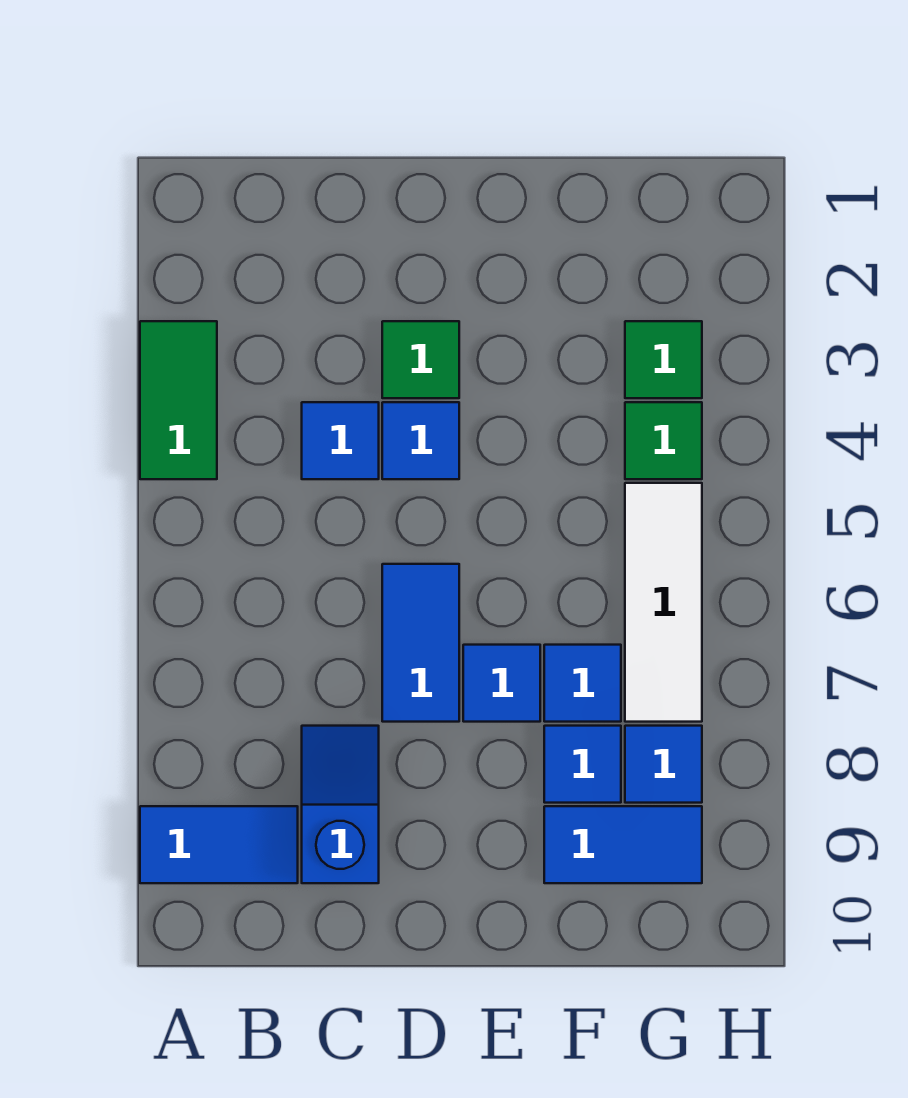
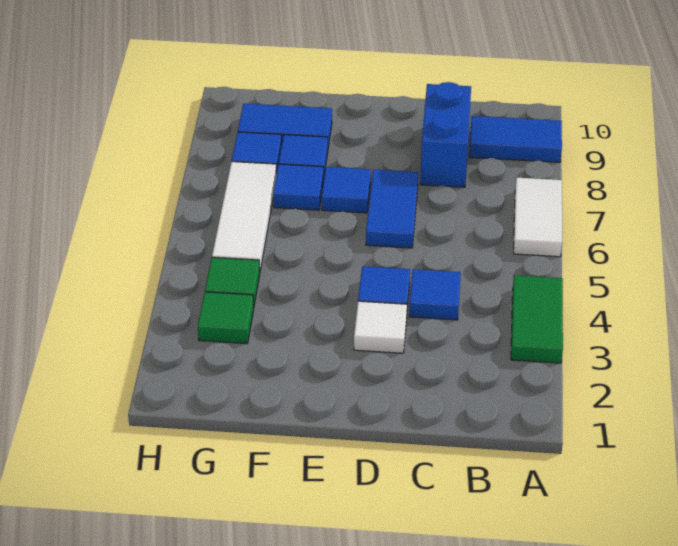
none -> white tile A6:A7 level 1
blue slope C8:C9 level 1 top 9 -> blue brick C8:C9 level 1
green tile D3 level 1 -> white tile D3 level 1

